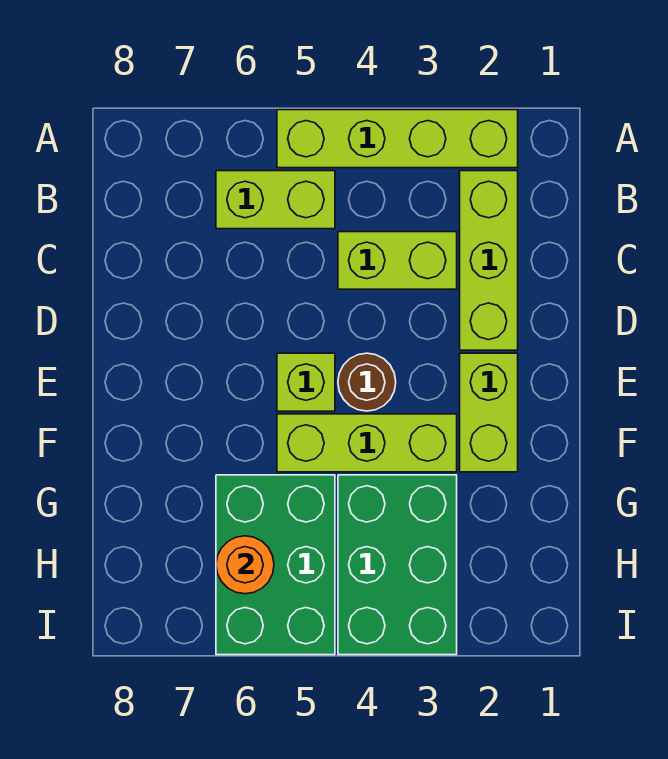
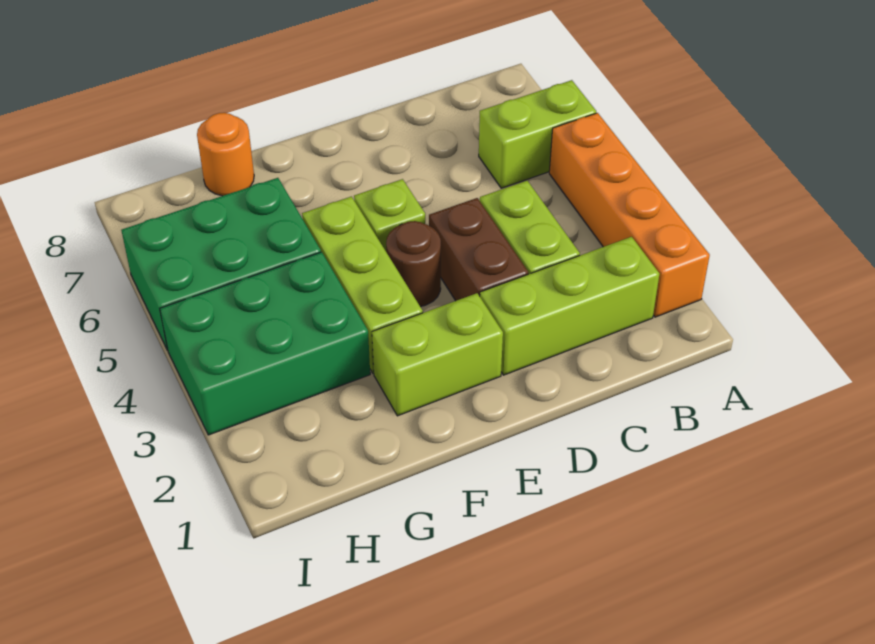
lime brick A2:A5 level 1 -> orange brick A2:A5 level 1
lime brick B5:B6 level 1 -> lime brick A6:B6 level 1
none -> brown brick D3:D4 level 1
orange round brick H6 level 2 -> orange round brick G8 level 1

